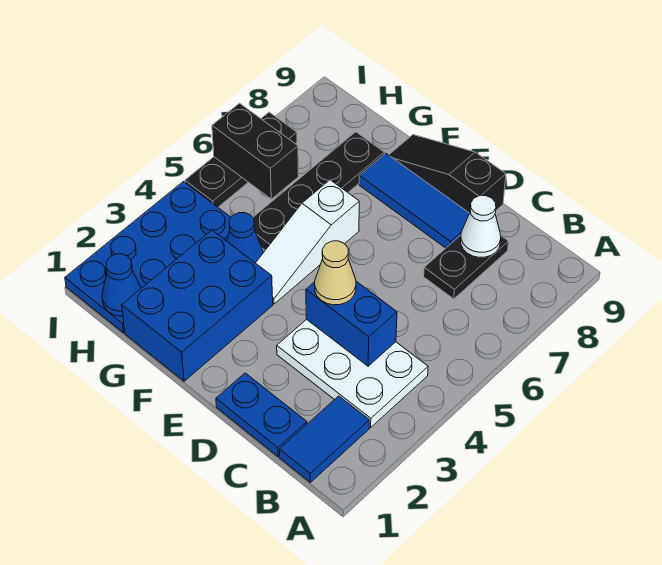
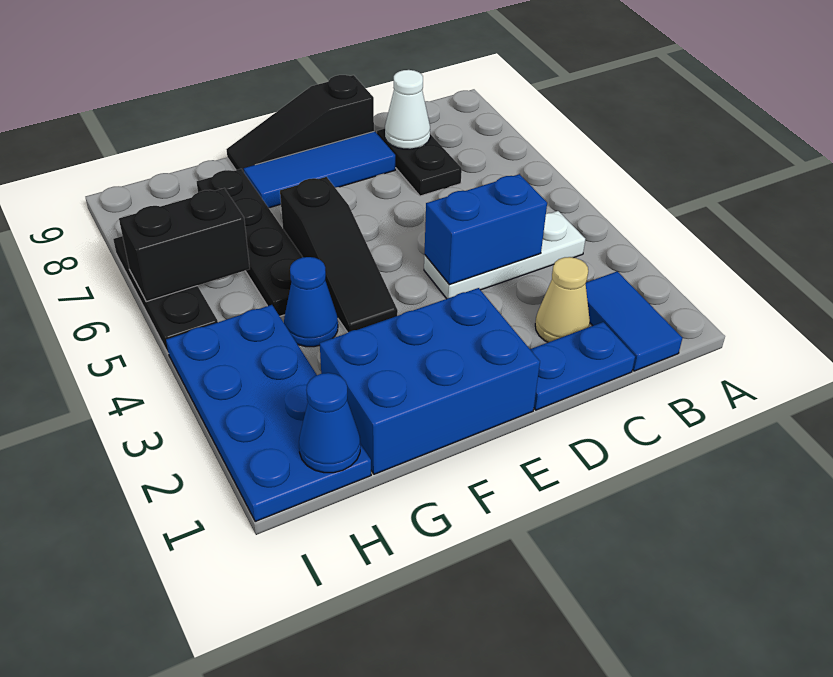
white plate B3:D4 level 1 -> white plate B4:D4 level 1
tan cone D4 level 3 -> tan cone C2 level 1
blue brick F1:G3 level 1 -> blue brick E1:G2 level 1
white slope F4:F6 level 1 top 6 -> black slope F4:F6 level 1 top 6

